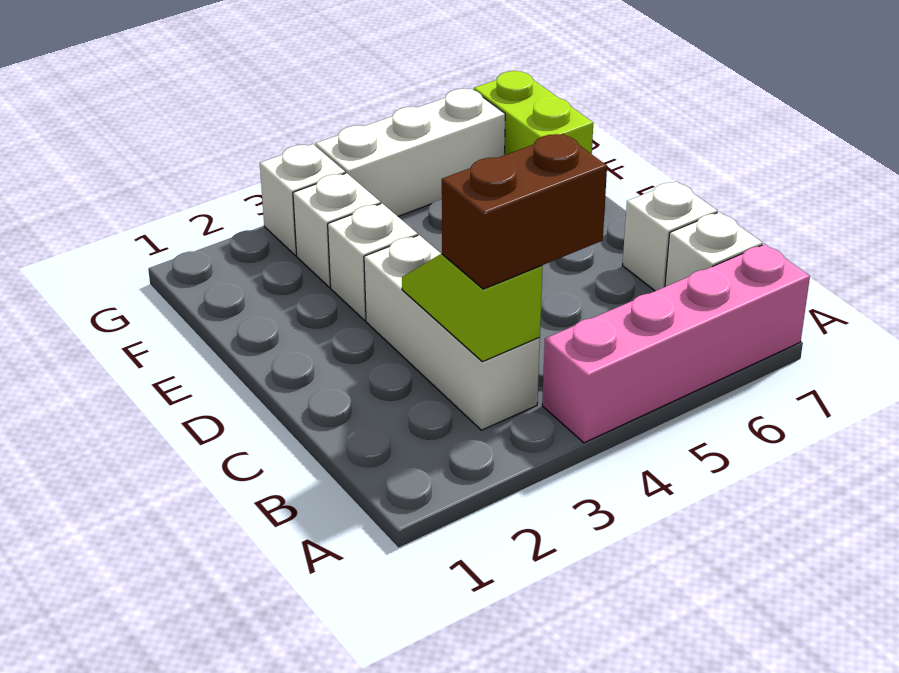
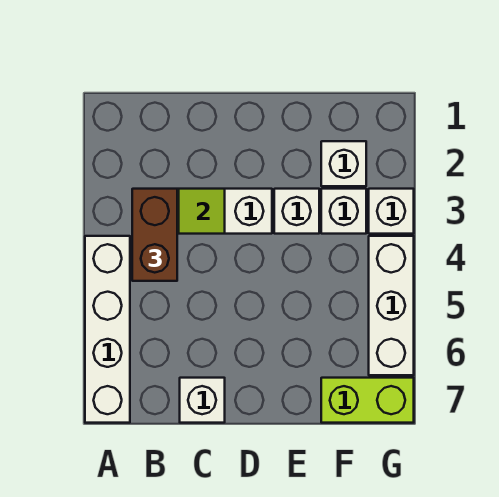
pink brick A4:A7 level 1 -> white brick A4:A7 level 1
white brick B7 level 1 -> white brick F2 level 1

